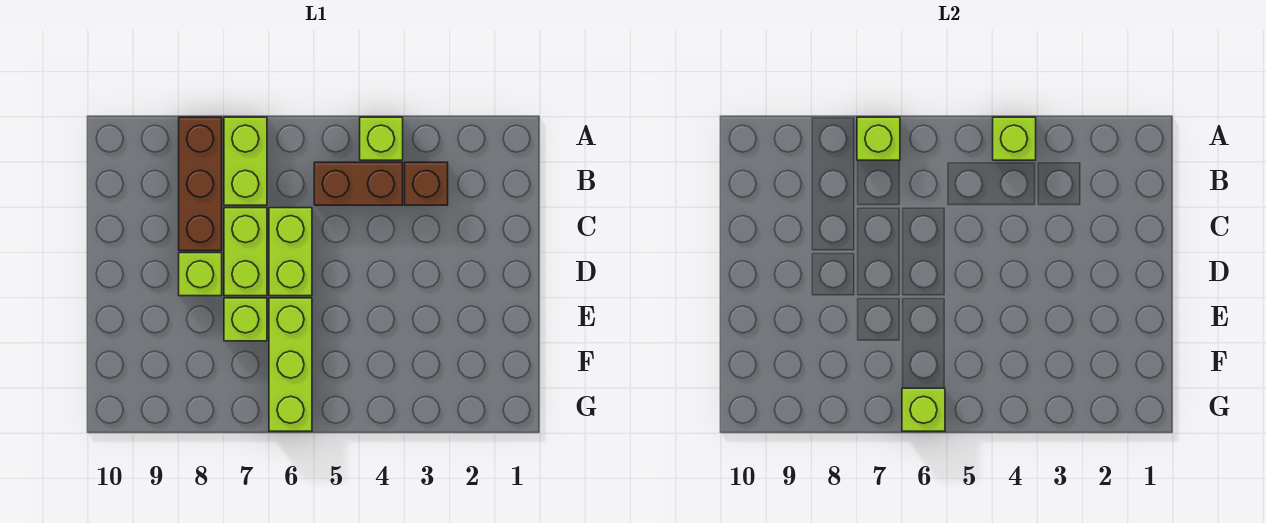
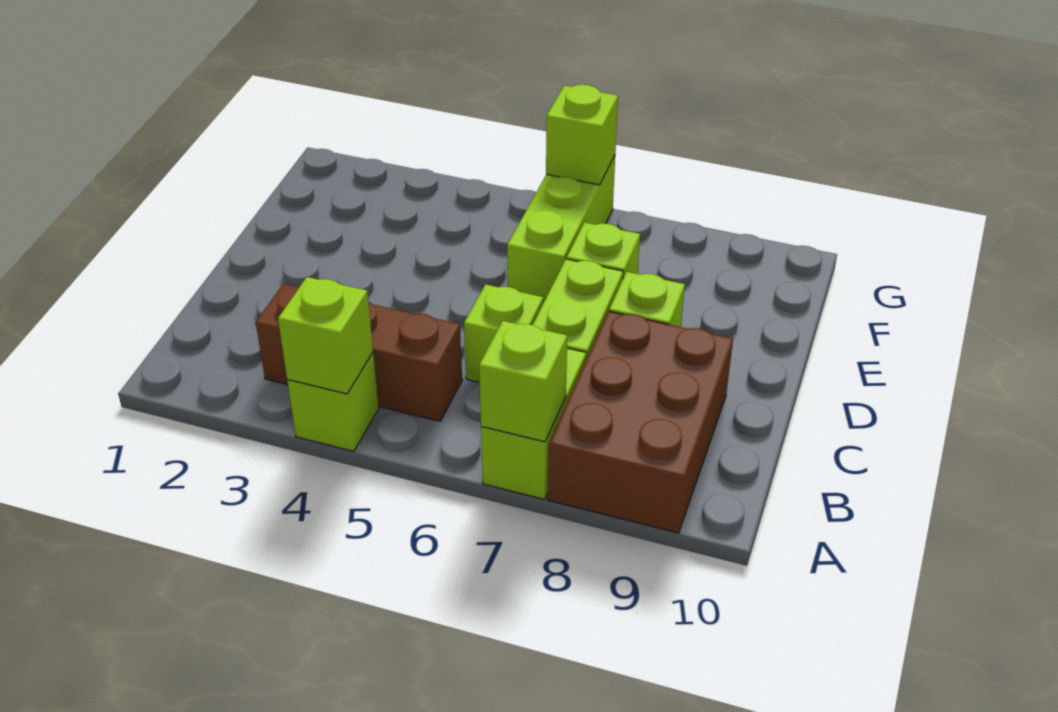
brown brick A8:C8 level 1 -> brown brick A8:C9 level 1
lime brick C6:D6 level 1 -> lime brick C6 level 1

